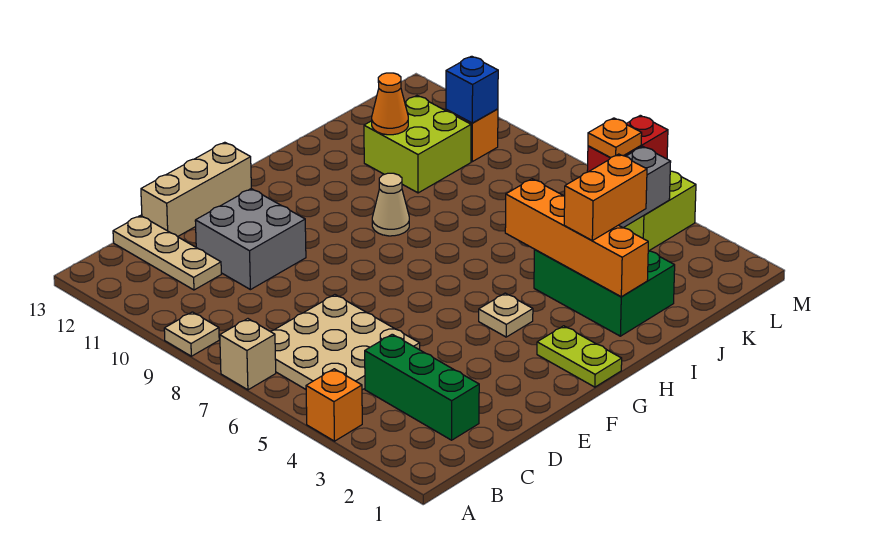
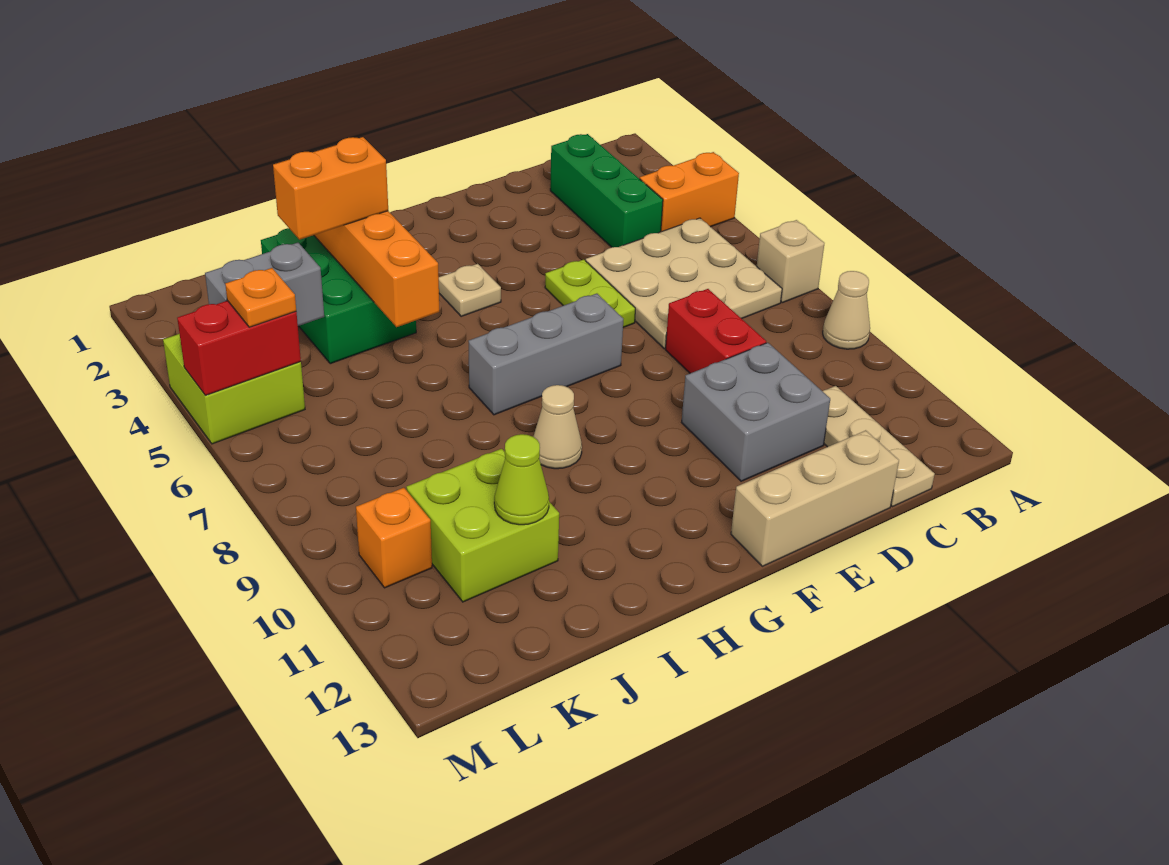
orange brick A4 level 1 -> orange brick A4:B4 level 1
tan plate A9 level 1 -> tan cone A9 level 1
none -> red brick D8:D9 level 1
none -> grey brick F7:H7 level 1
lime plate G1:G2 level 1 -> lime plate E5:E6 level 1
orange cone J11 level 2 -> lime cone J11 level 2
blue brick L10 level 2 -> none

